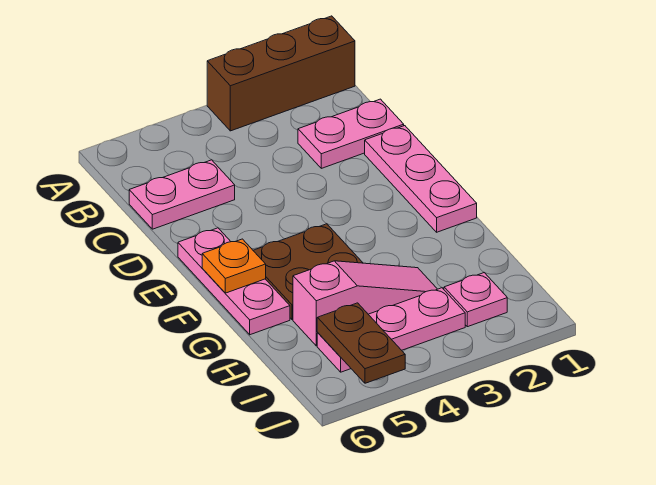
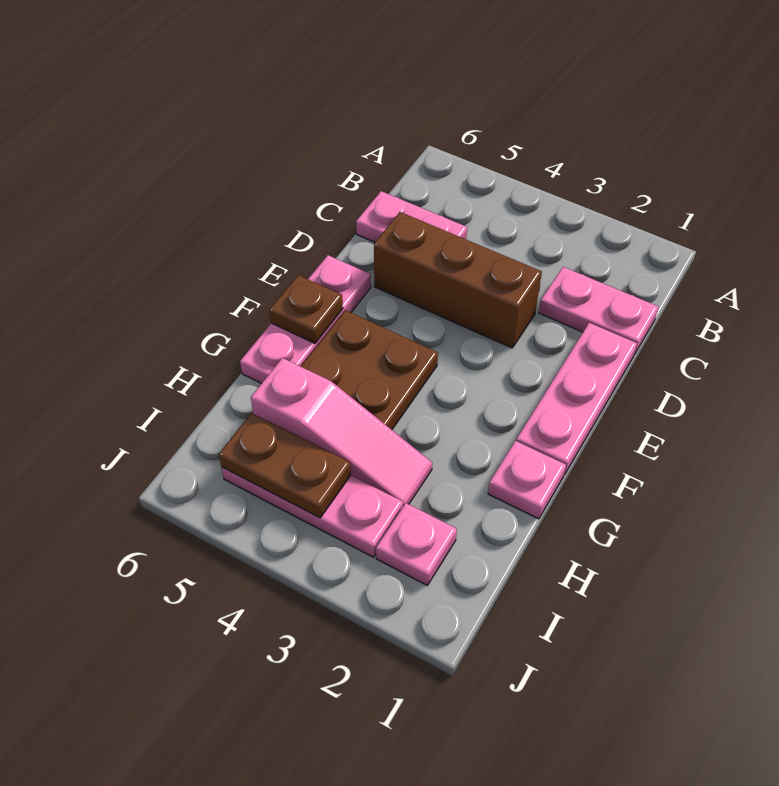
brown brick A1:A3 level 1 -> brown brick D3:D5 level 1
orange plate F6 level 2 -> brown plate F6 level 2
none -> pink plate G1 level 1
brown plate I5:J5 level 2 -> brown plate I4:I5 level 2

